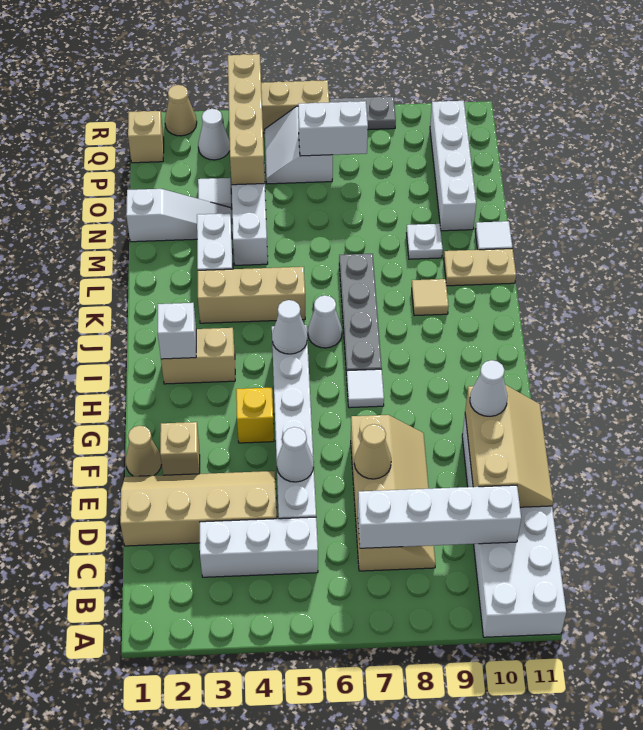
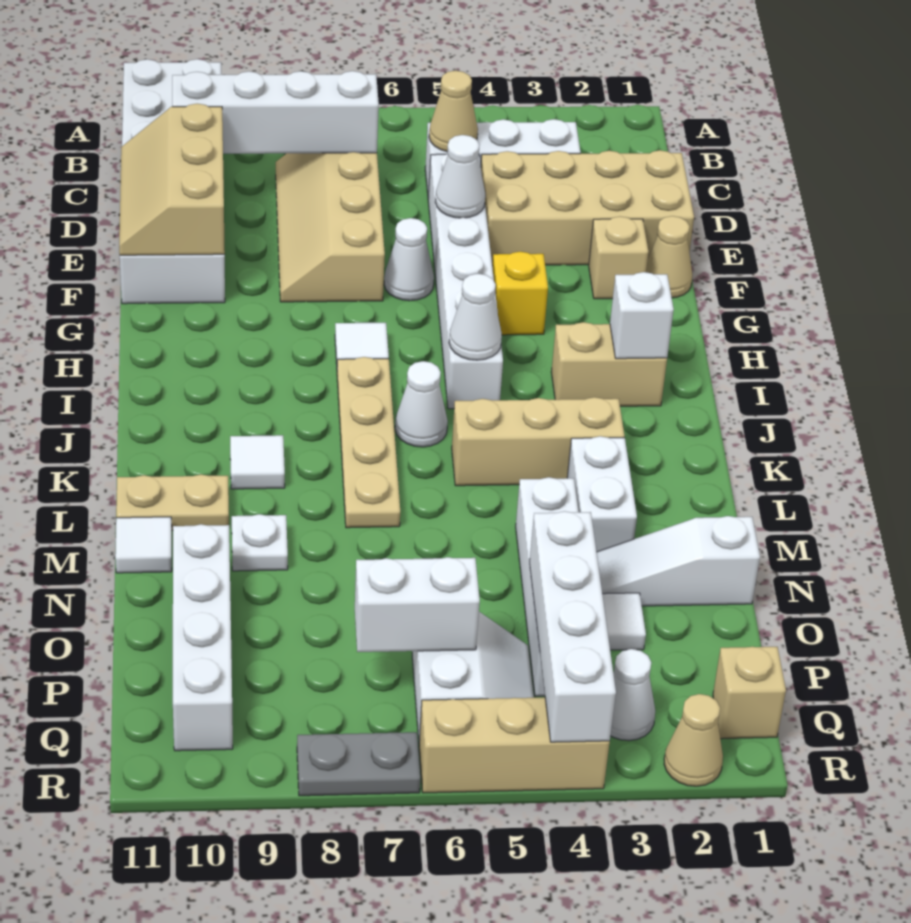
tan slope D1:E4 level 1 top D -> tan brick D1:E4 level 1
tan cone E7 level 2 -> tan cone C5 level 2
white cone F10 level 3 -> white cone F6 level 1
grey plate I7:L7 level 1 -> tan plate I7:L7 level 1
tan tile K9 level 1 -> white tile K9 level 1
tan brick O4:R4 level 2 -> white brick O4:R4 level 2

